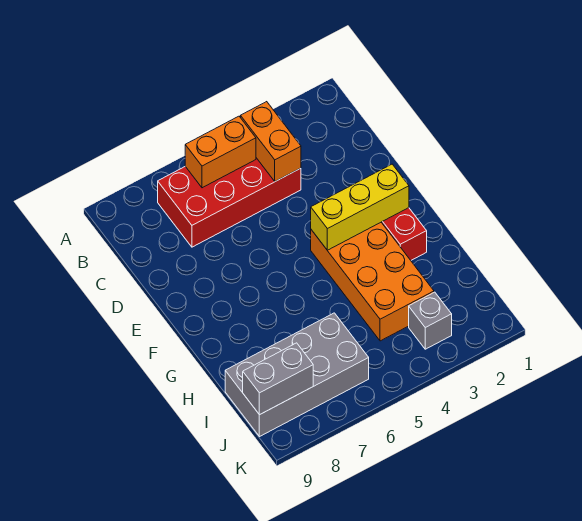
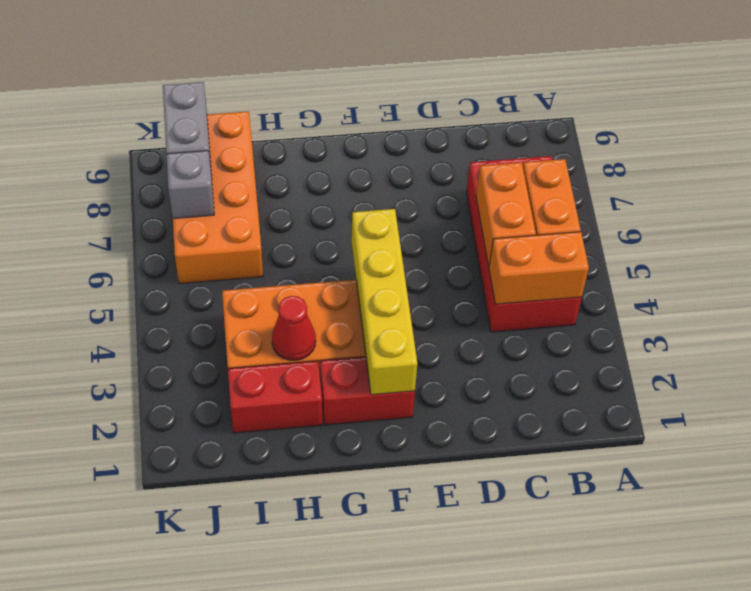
none -> orange brick C5:C6 level 2
yellow brick F2:F4 level 2 -> yellow brick F2:F5 level 2
none -> red brick H2:I2 level 1
none -> red cone H3 level 2
grey brick I6:J9 level 1 -> orange brick I6:J9 level 1
grey brick J3 level 1 -> grey brick J7 level 2

